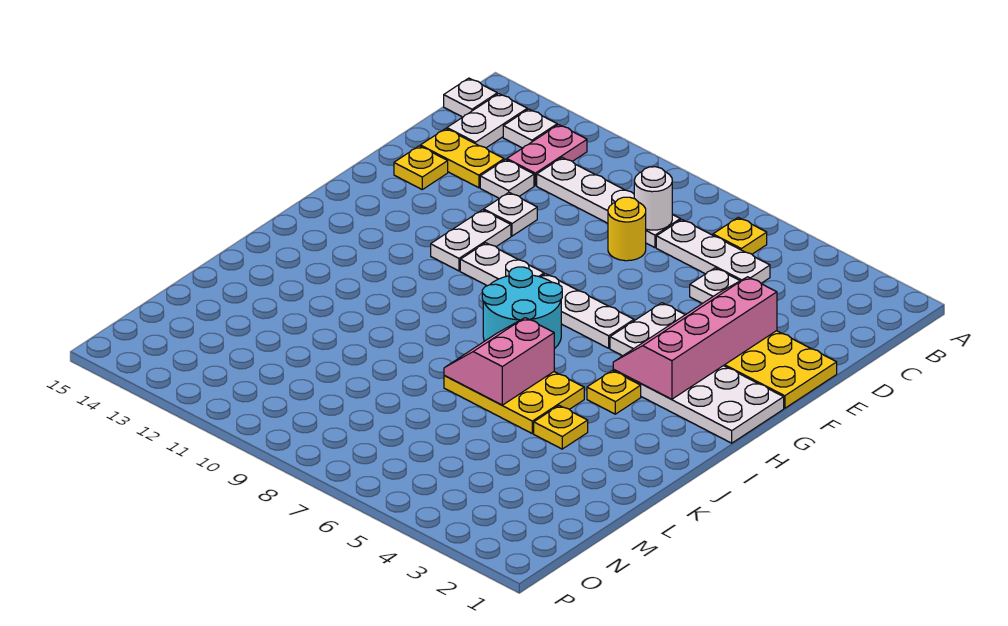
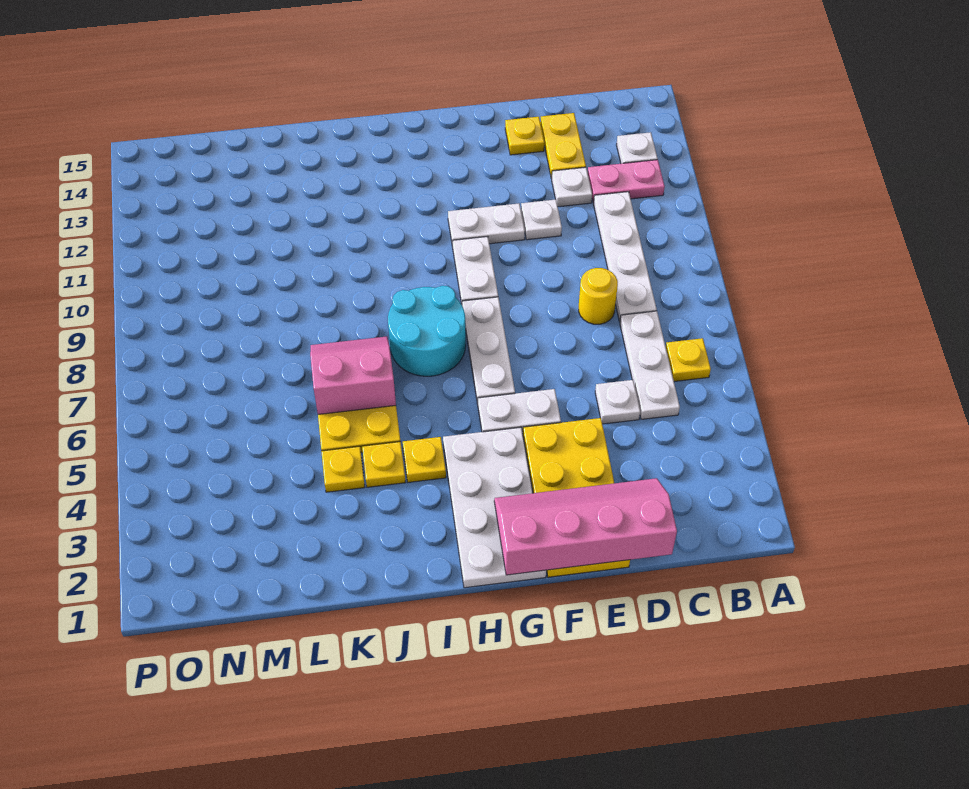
white plate B14:C14 level 1 -> none
white plate B15 level 1 -> none
white round brick C8 level 2 -> none
pink slope E3:H4 level 2 top 3 -> pink slope D1:G2 level 2 top 1
none -> yellow plate J4 level 1

